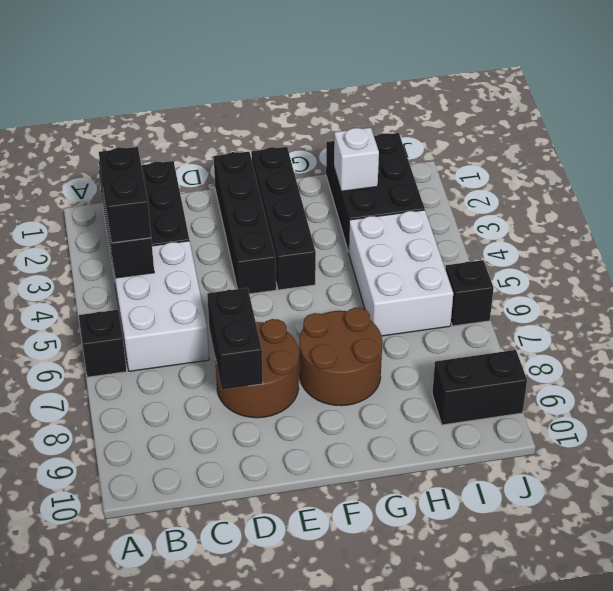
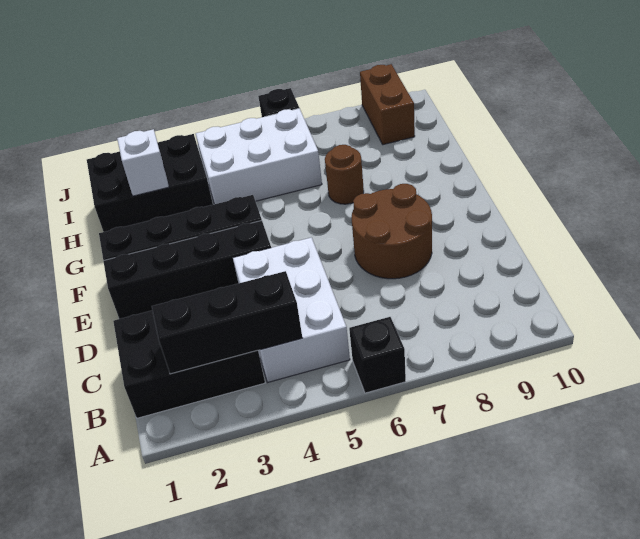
black brick B3:B4 level 3 -> none
white brick B4:C6 level 1 -> white brick B4:D5 level 1
black brick D7:D8 level 2 -> none
brown round brick F7:G8 level 1 -> brown round brick G7 level 1
black brick I9:J9 level 1 -> brown brick I9:J9 level 1

